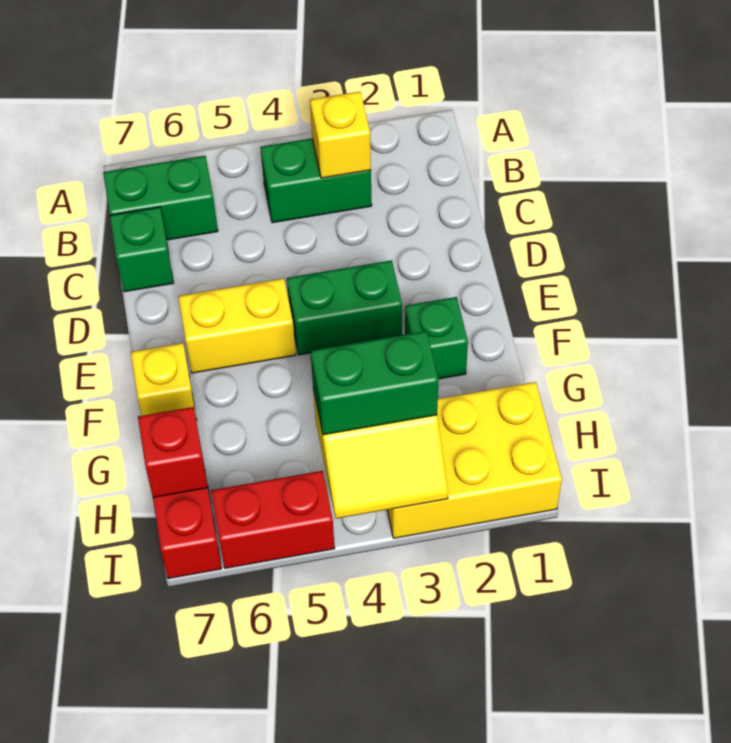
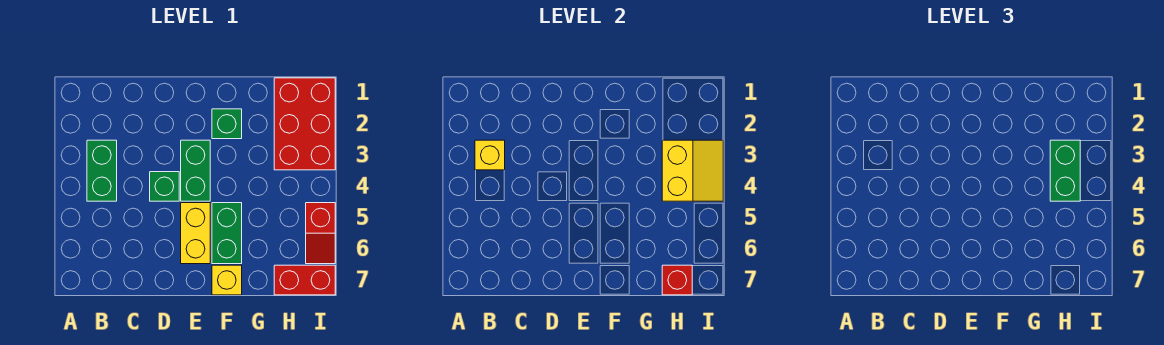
green brick B6:B7 level 1 -> green brick F5:F6 level 1
green brick C7 level 1 -> green brick D4 level 1
yellow brick H1:I3 level 1 -> red brick H1:I3 level 1
red brick I5:I6 level 1 -> red slope I5:I6 level 1 top 5

